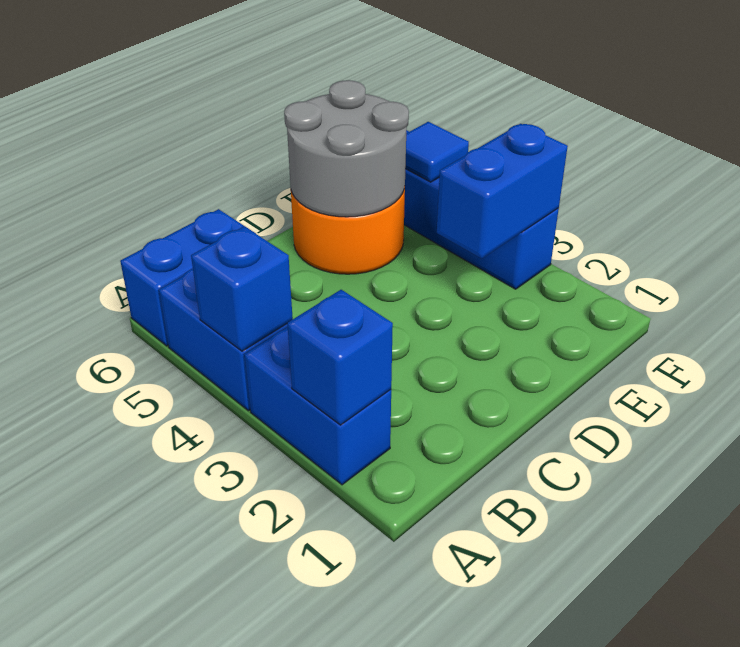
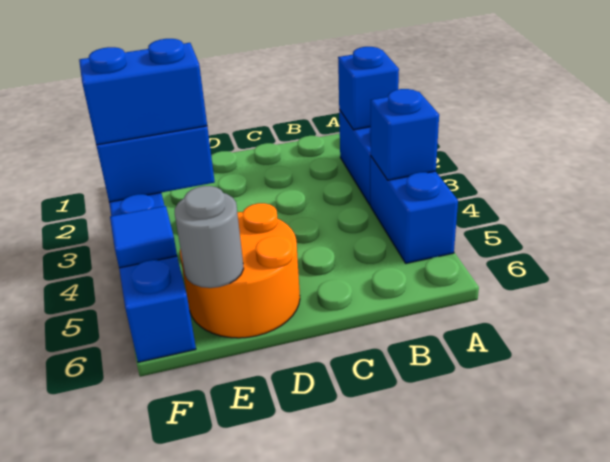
blue brick A6:B6 level 1 -> blue brick E3:F3 level 3
grey round brick D5:E6 level 2 -> grey round brick E6 level 2

